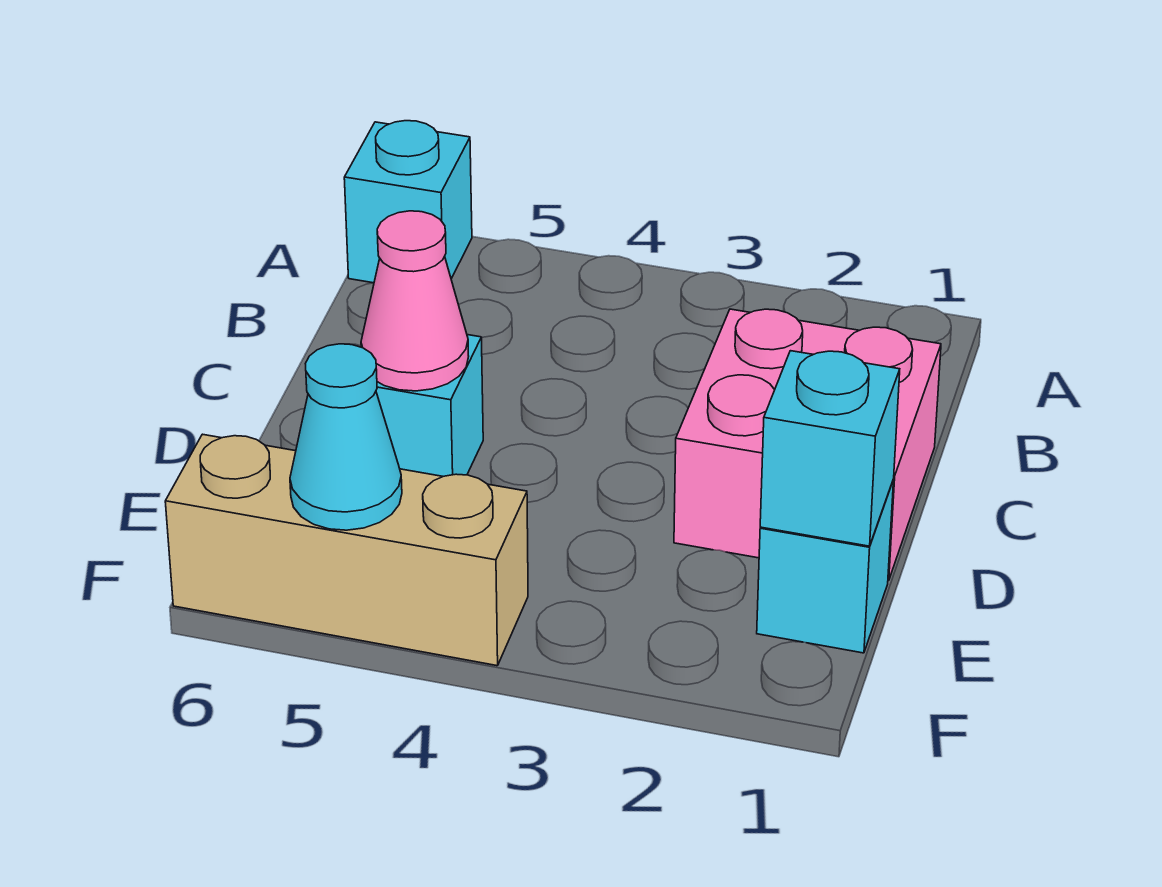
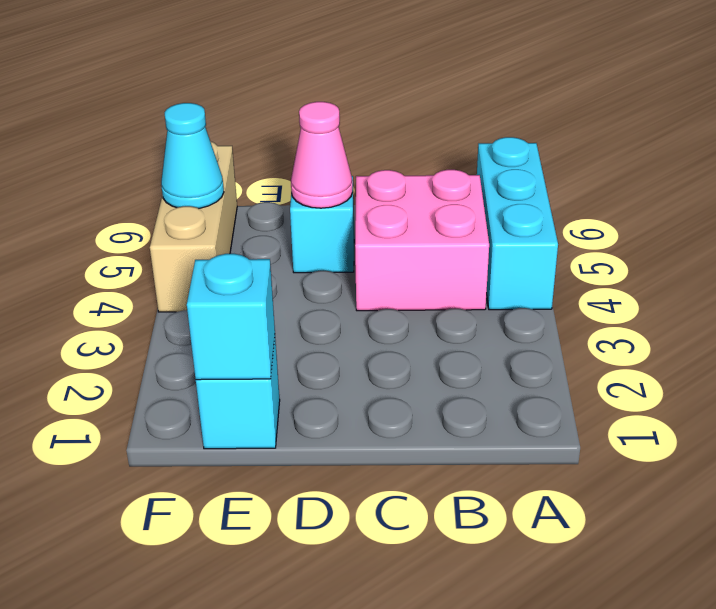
cyan brick A6 level 1 -> cyan brick A4:A6 level 1
pink brick C1:D2 level 1 -> pink brick B4:C5 level 1

